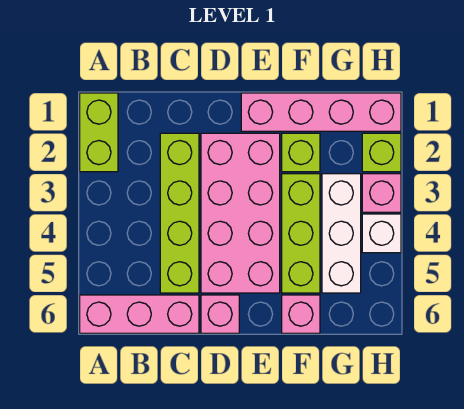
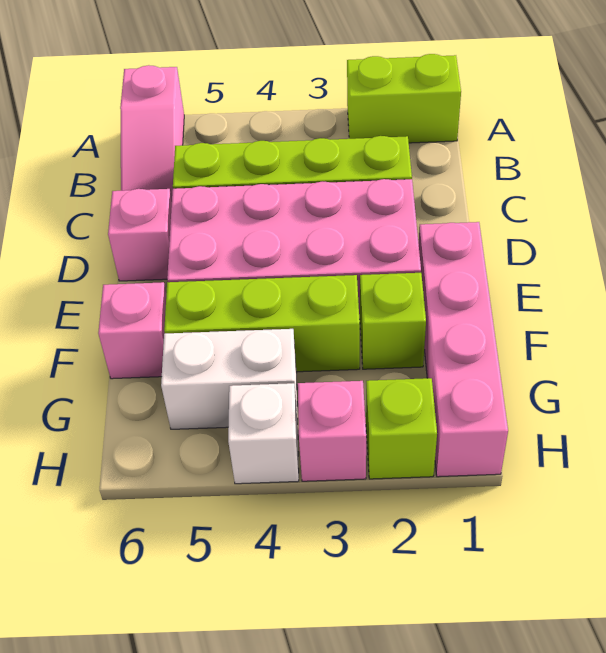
pink brick A6:C6 level 1 -> pink slope A6:C6 level 1 top A
white brick G3:G5 level 1 -> white brick G4:G5 level 1

